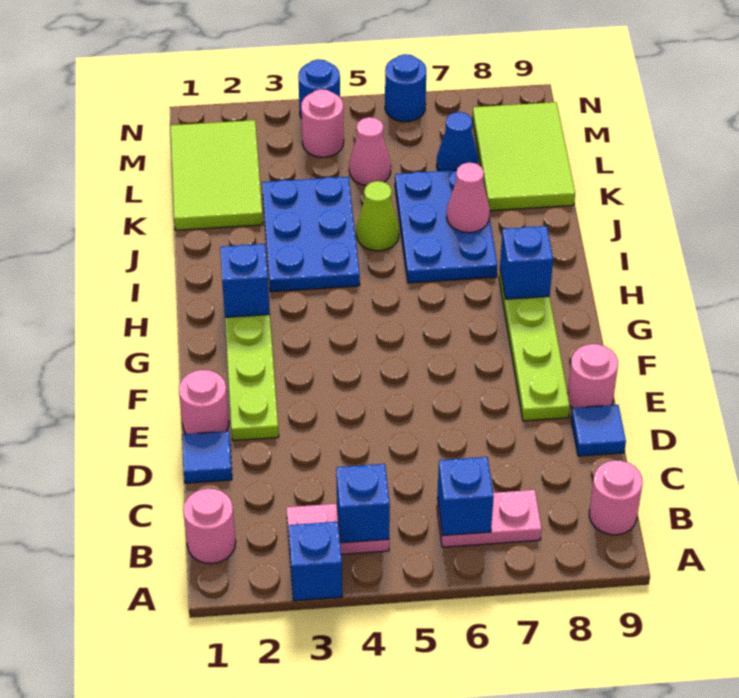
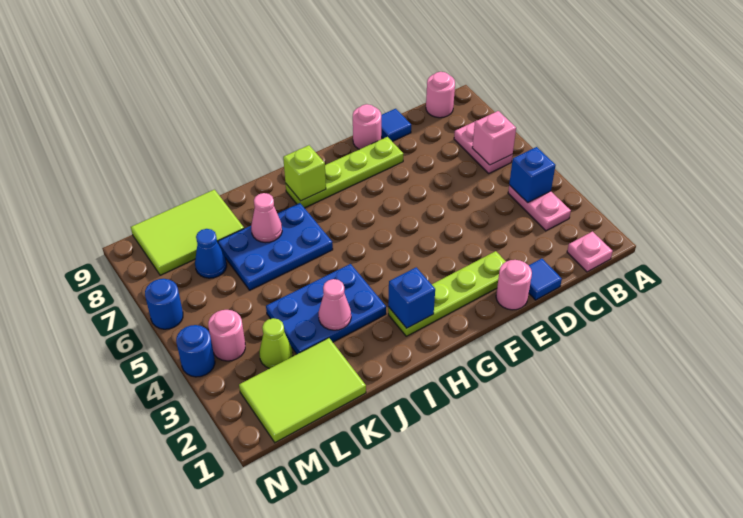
blue brick A3 level 1 -> none
pink round brick B1 level 1 -> pink plate B1 level 1
blue brick B6 level 2 -> pink brick B6 level 2
blue brick H8 level 2 -> lime brick H8 level 2
lime cone J5 level 1 -> lime cone L3 level 1
pink cone L5 level 1 -> pink cone J3 level 2

